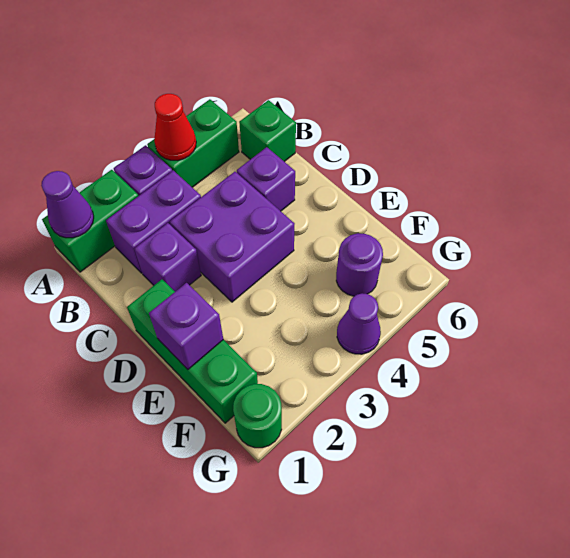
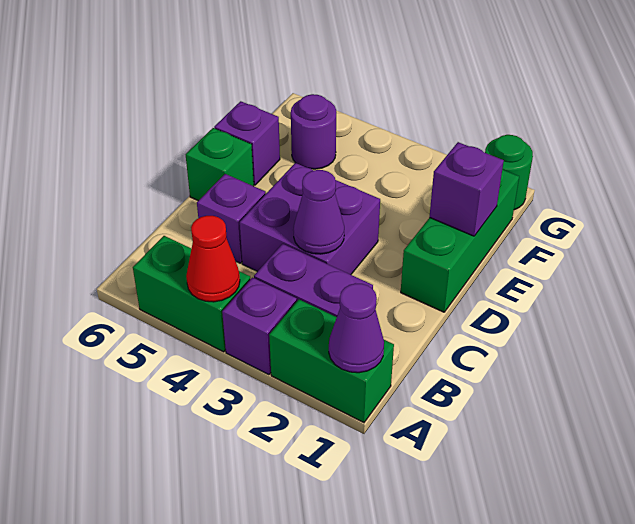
green brick B6 level 1 -> green brick D6 level 1
purple brick C2 level 1 -> purple brick E6 level 1
purple cone G4 level 1 -> purple cone C3 level 2

